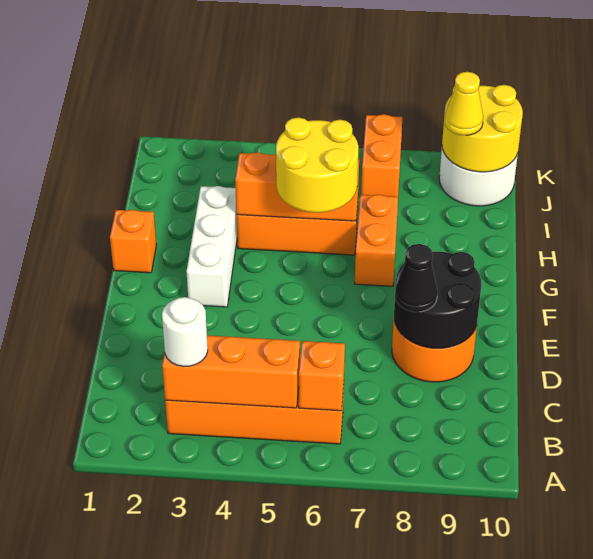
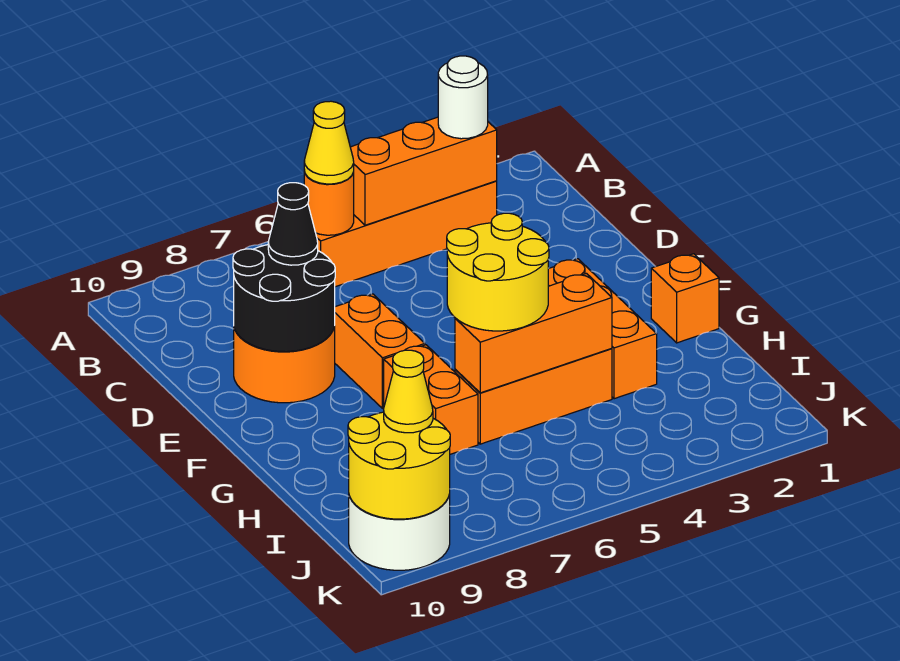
orange brick B6 level 2 -> orange round brick B6 level 2
none -> yellow cone B6 level 3
white brick F3:H3 level 1 -> orange brick F3:H3 level 1
orange brick J7:K7 level 1 -> orange brick E7:F7 level 1

